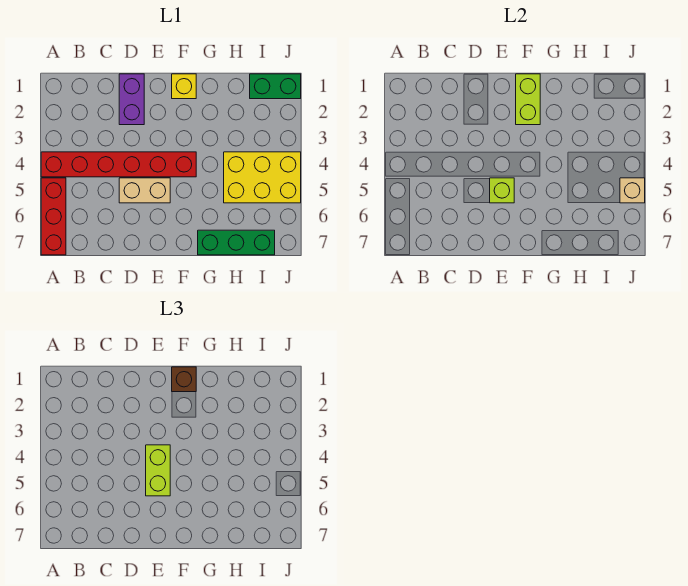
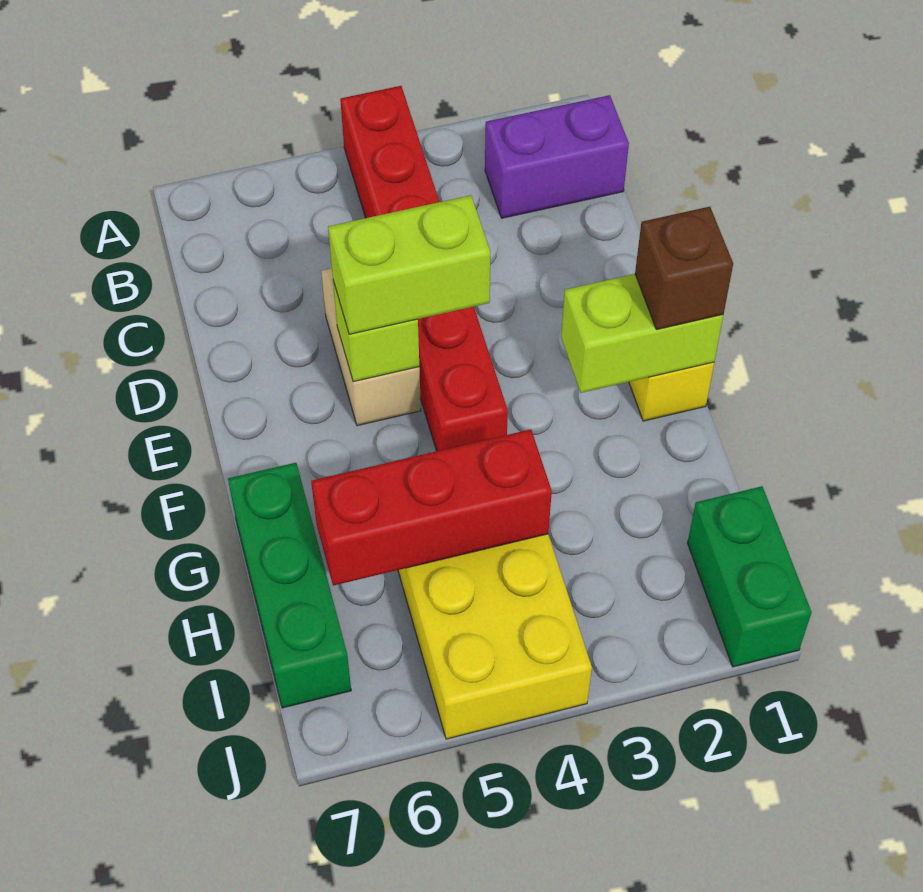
red brick A5:A7 level 1 -> red brick H4:H6 level 2
purple brick D1:D2 level 1 -> purple brick B1:B2 level 1
tan brick J5 level 2 -> none

